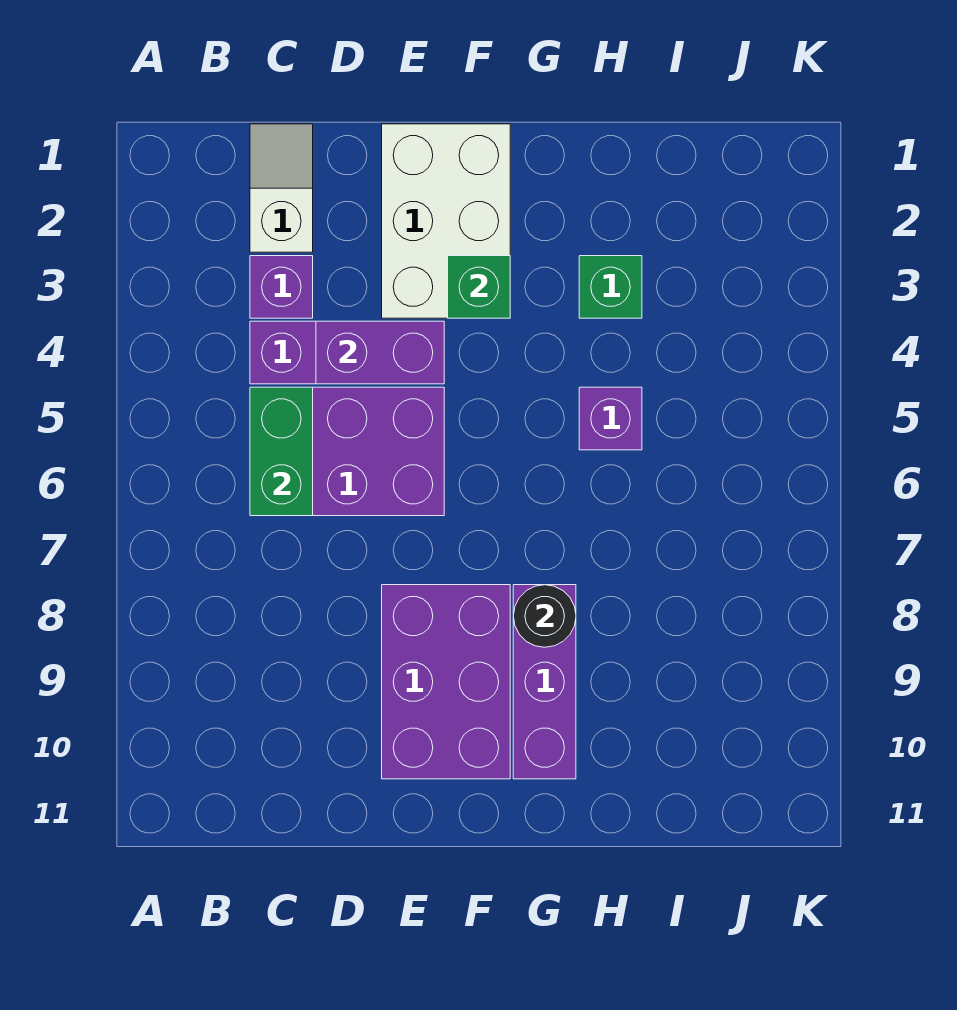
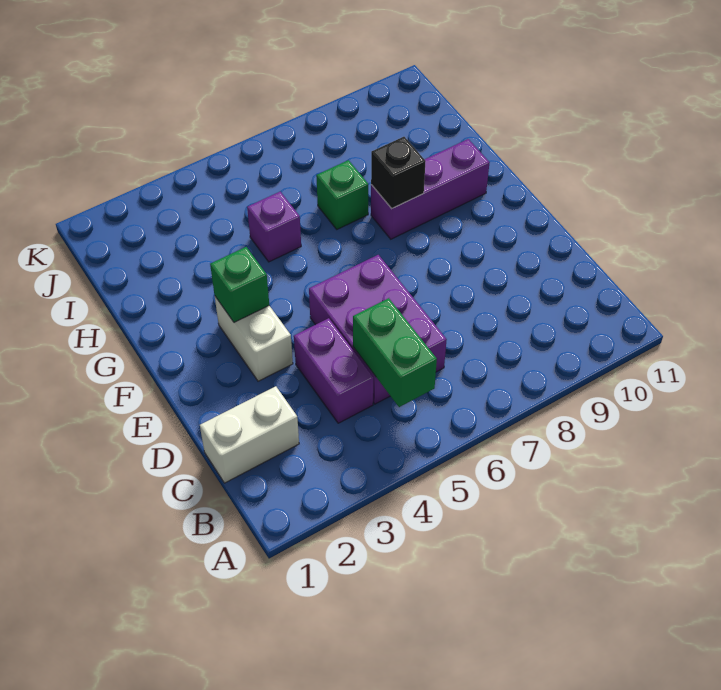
white slope C1:C2 level 1 top 2 -> white brick C1:C2 level 1
purple brick C3 level 1 -> none
green brick C5:C6 level 2 -> green brick B5:C5 level 2
purple brick D4:E4 level 2 -> none
white brick E1:F3 level 1 -> white brick E3:F3 level 1
purple brick E8:F10 level 1 -> none
black round brick G8 level 2 -> black brick G8 level 2
green brick H3 level 1 -> green brick H7 level 1

